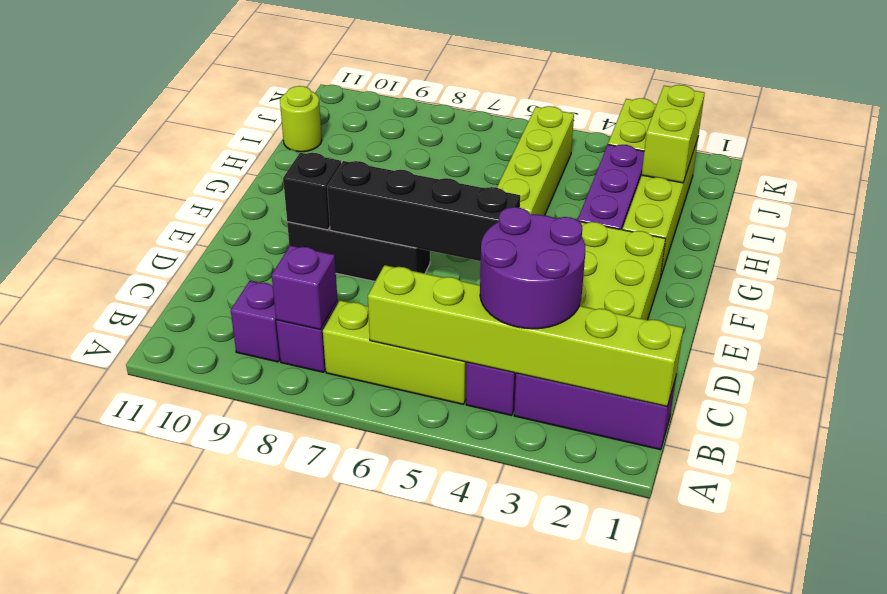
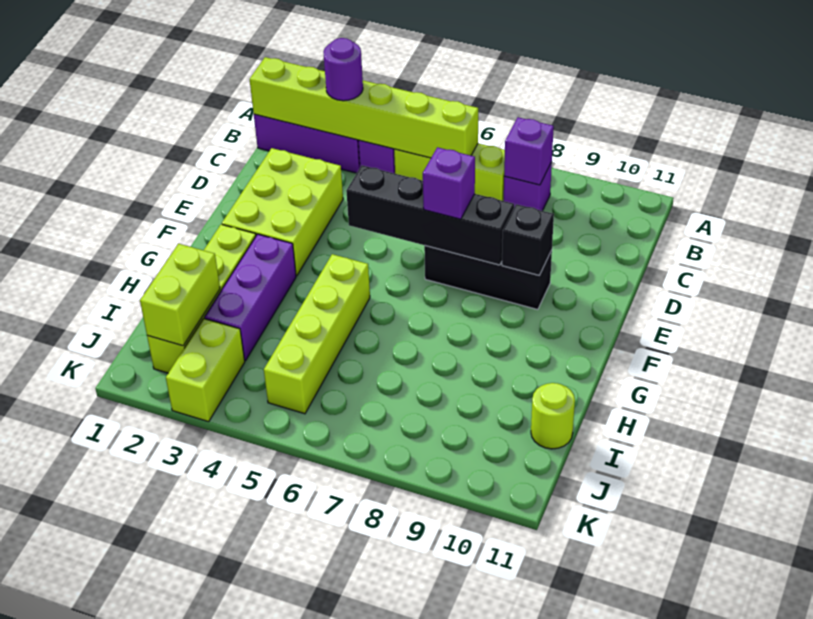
purple round brick B3:C4 level 3 -> purple round brick B3 level 3
purple brick B9 level 1 -> purple brick E7 level 3

